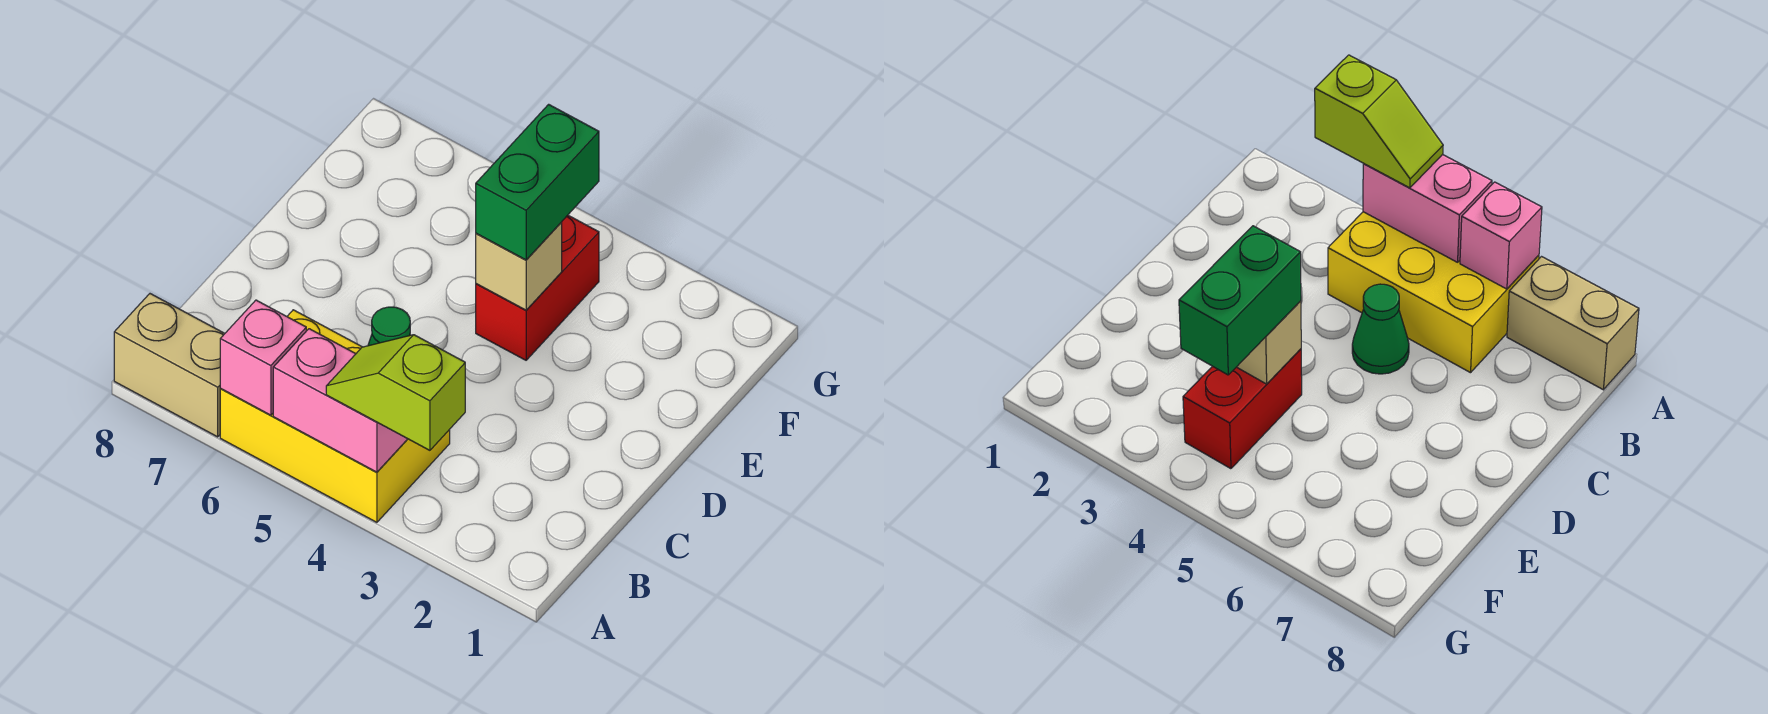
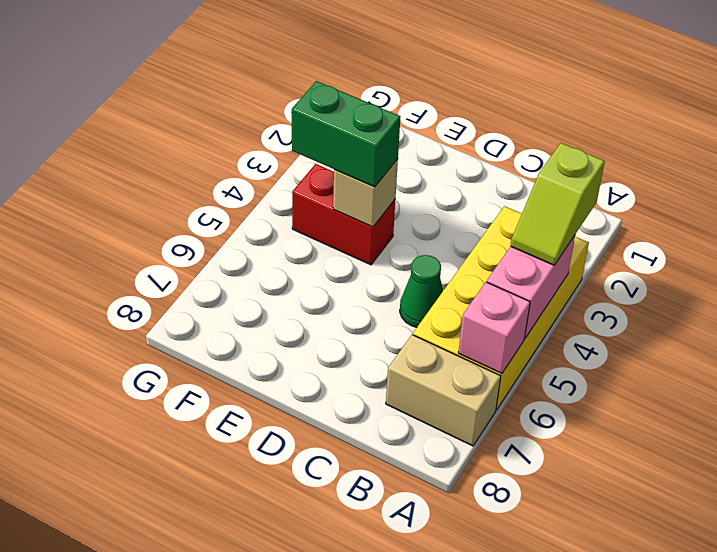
yellow brick A4:B6 level 1 -> yellow brick A3:B6 level 1
tan brick A7:A8 level 1 -> tan brick A7:B7 level 1

